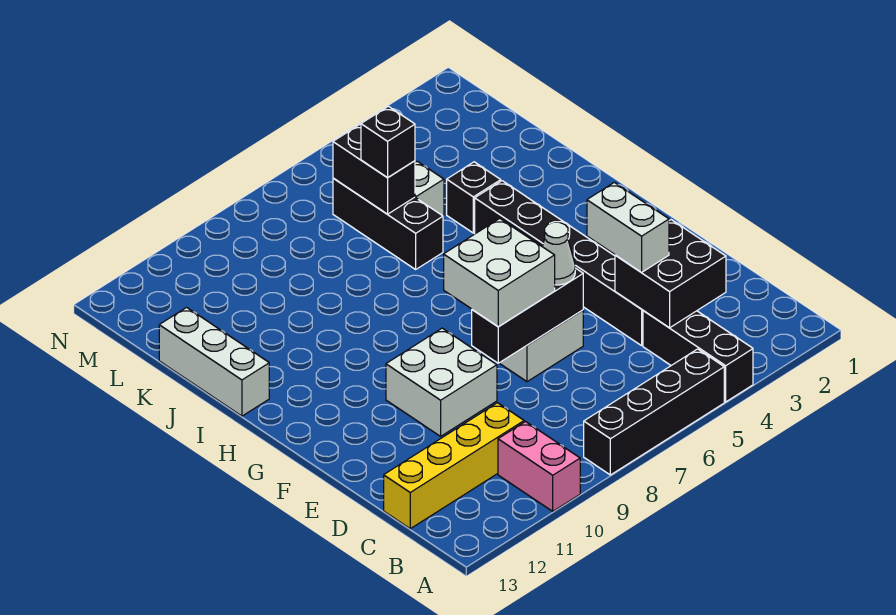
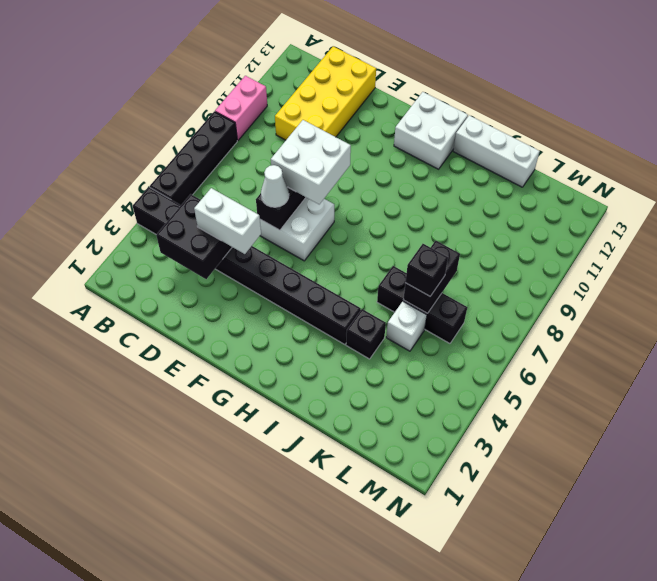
pink brick A10:B10 level 1 -> pink brick A9:A10 level 1
yellow brick C10:C13 level 1 -> yellow brick C10:D13 level 1
white brick E9:F10 level 1 -> white brick G12:H13 level 1
black brick K6:L6 level 2 -> black brick K6:K7 level 2

